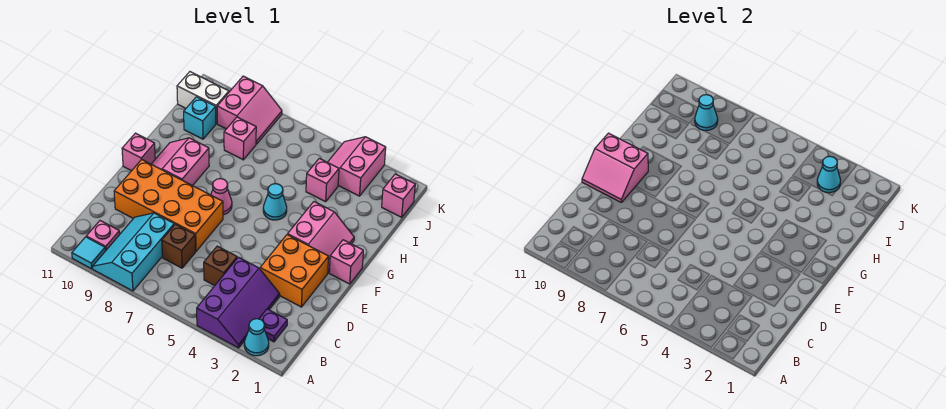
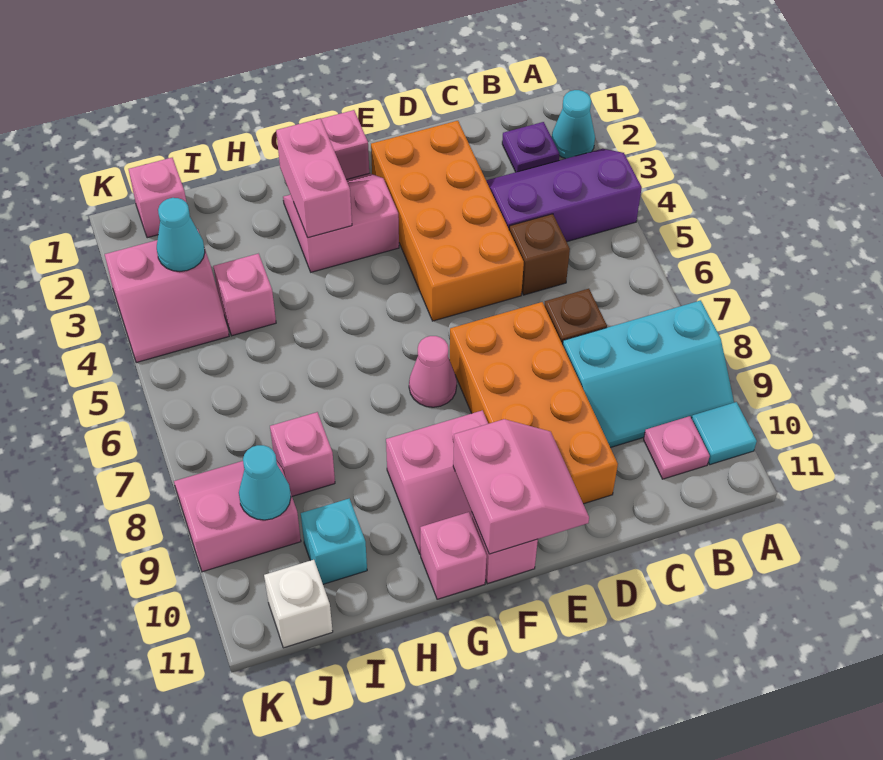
orange brick D2:E3 level 1 -> orange brick D2:E5 level 1
none -> pink brick G2:G3 level 2
cyan cone G5 level 1 -> none
none -> pink brick G11 level 1
white brick J10:J11 level 1 -> white brick J11 level 1

